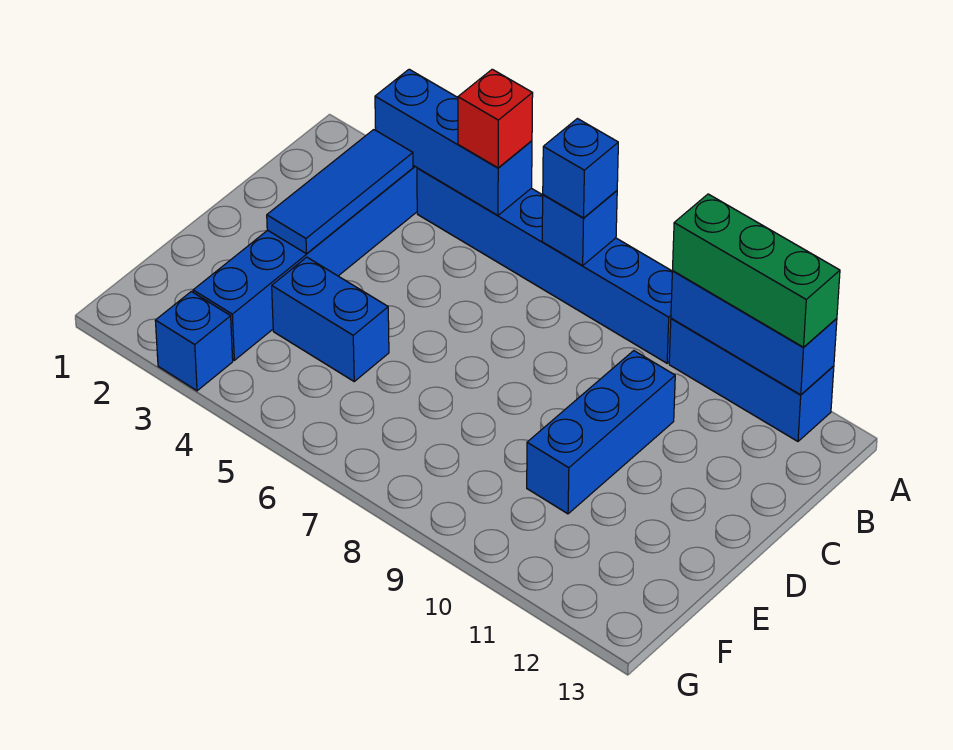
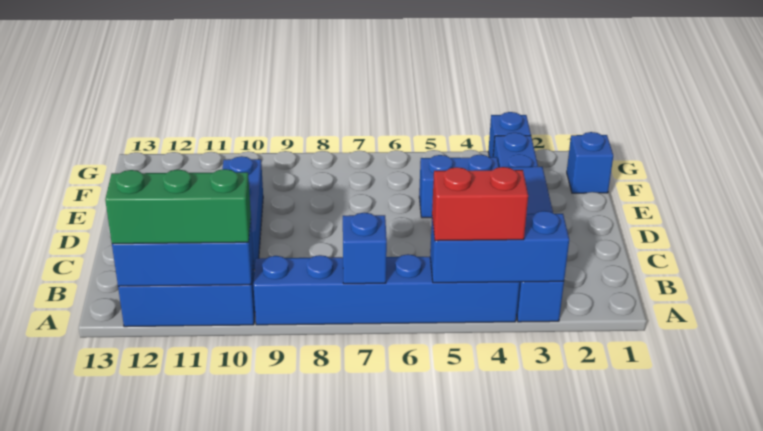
red brick A5 level 3 -> red brick A4:A5 level 3
blue brick A7 level 3 -> blue brick F1 level 1

